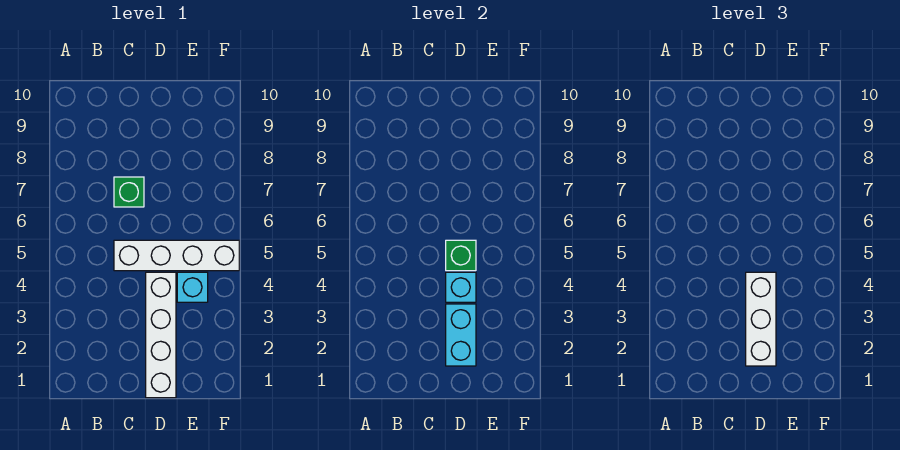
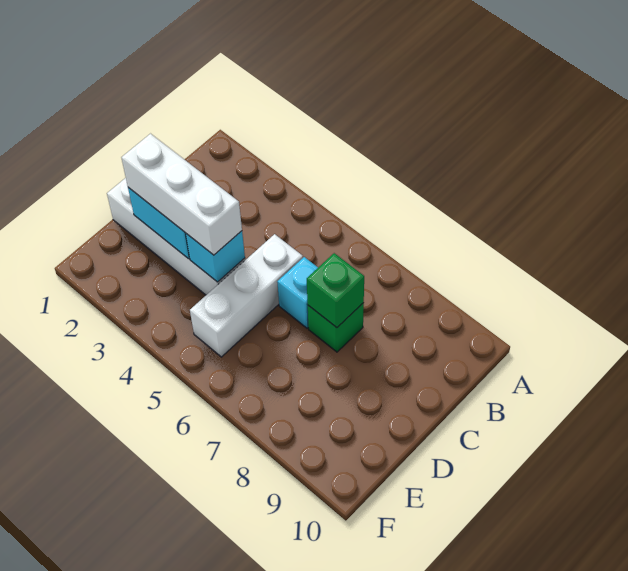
white brick C5:F5 level 1 -> white brick C5:E5 level 1
green brick D5 level 2 -> green brick C7 level 2
cyan brick E4 level 1 -> cyan brick C6 level 1

